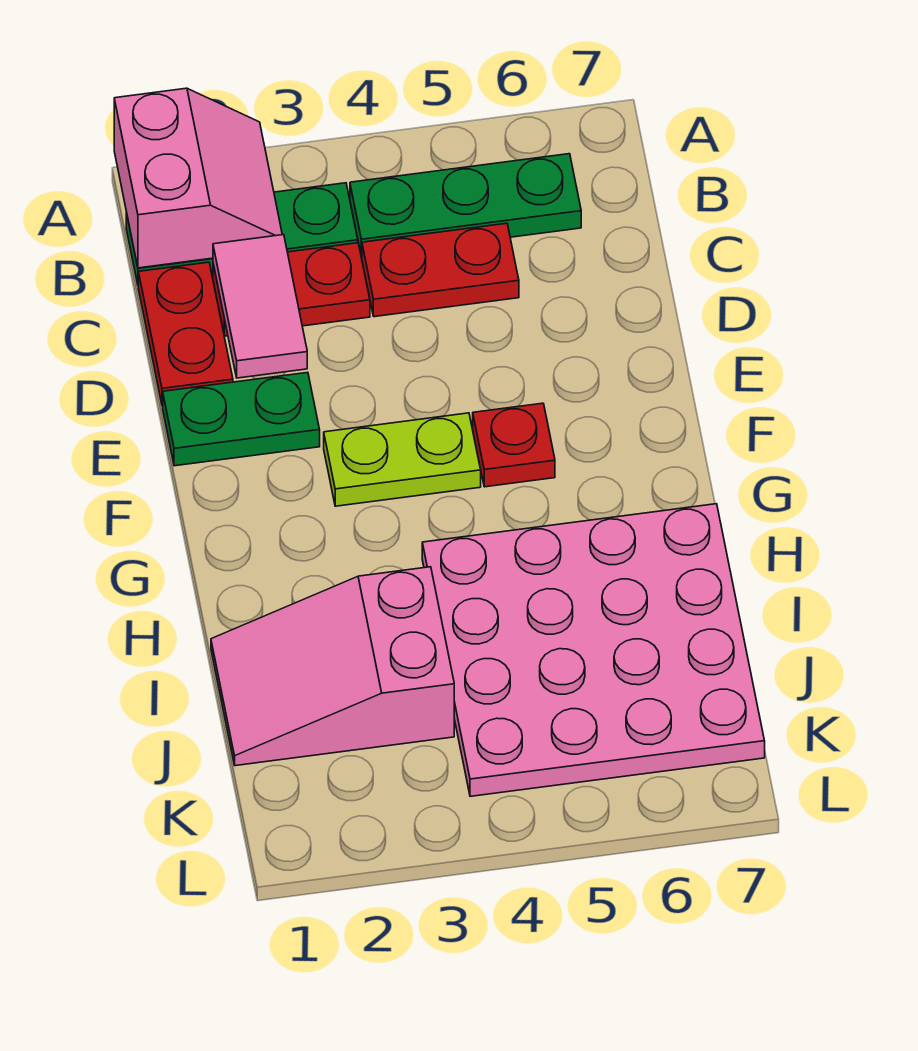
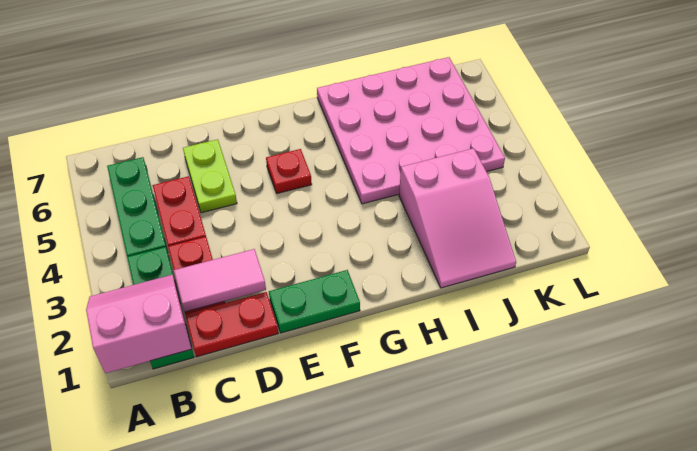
green plate E1:E2 level 1 -> green plate E1:F1 level 1
lime plate F3:F4 level 1 -> lime plate D5:D6 level 1

